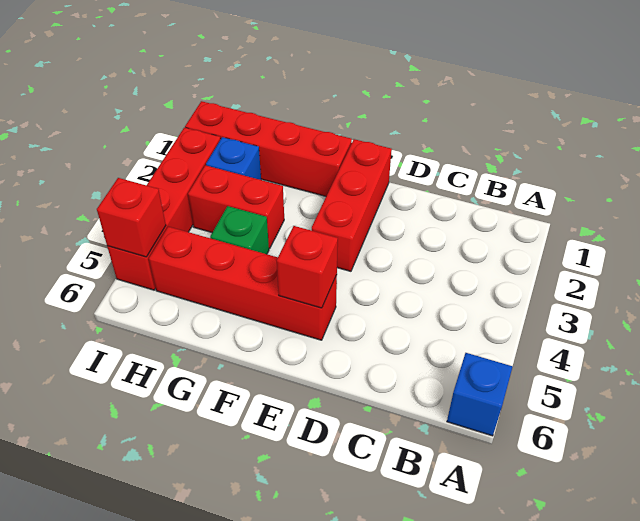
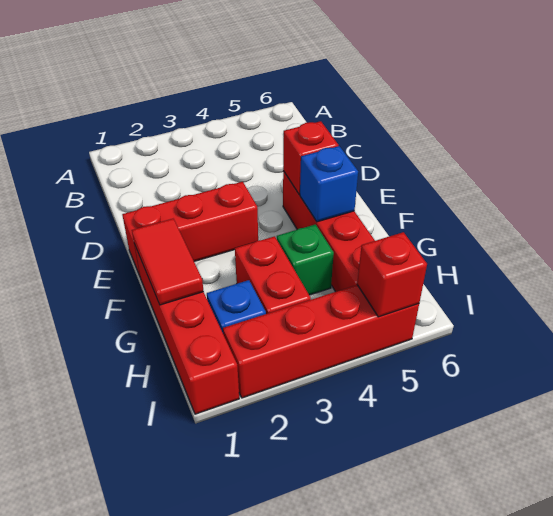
blue brick A6 level 1 -> blue brick F5 level 2
none -> red tile F1:G1 level 2

